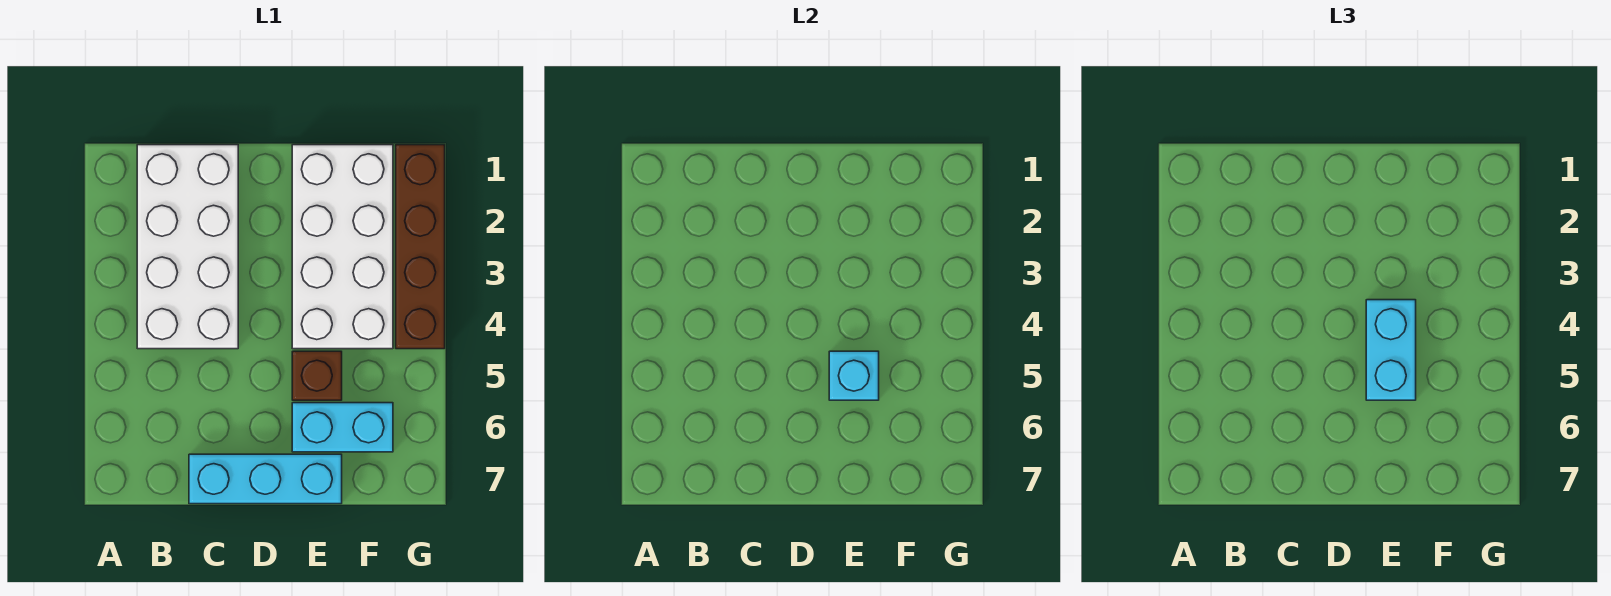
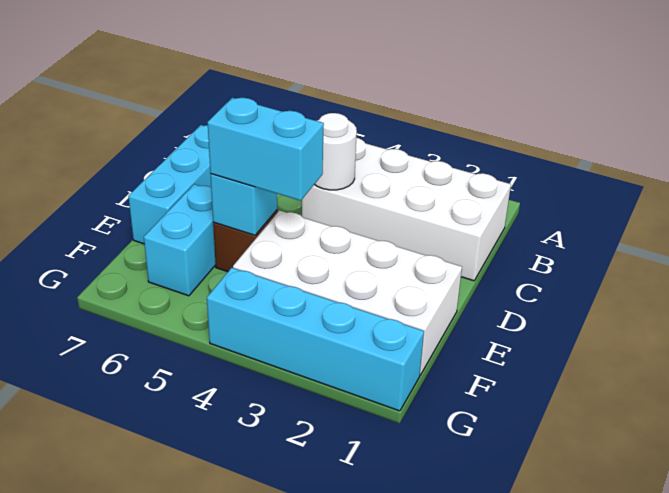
none -> white round brick C4 level 2
brown brick G1:G4 level 1 -> cyan brick G1:G4 level 1

